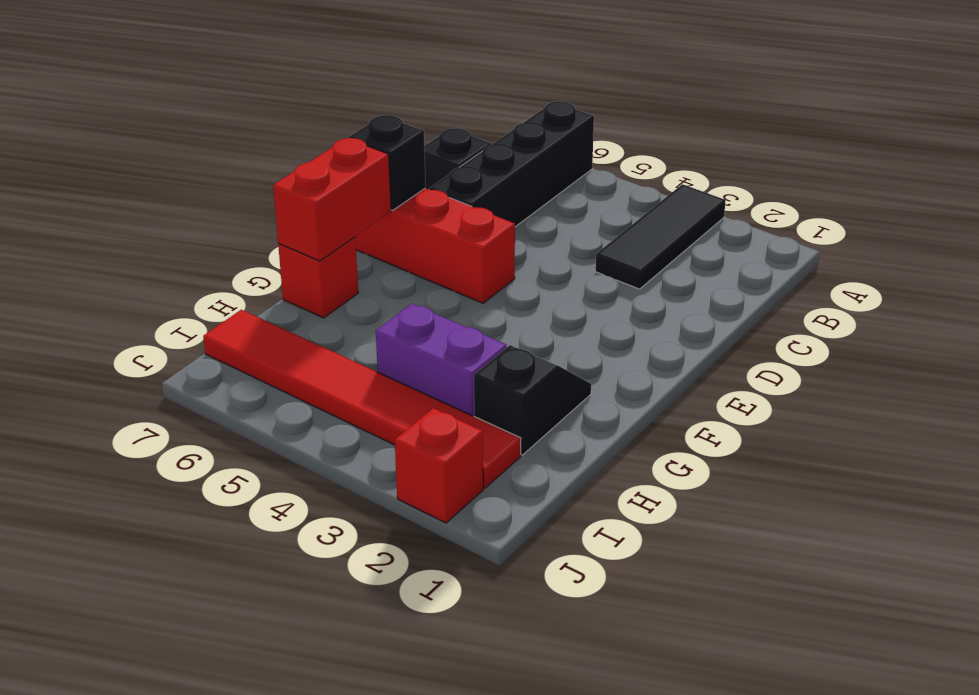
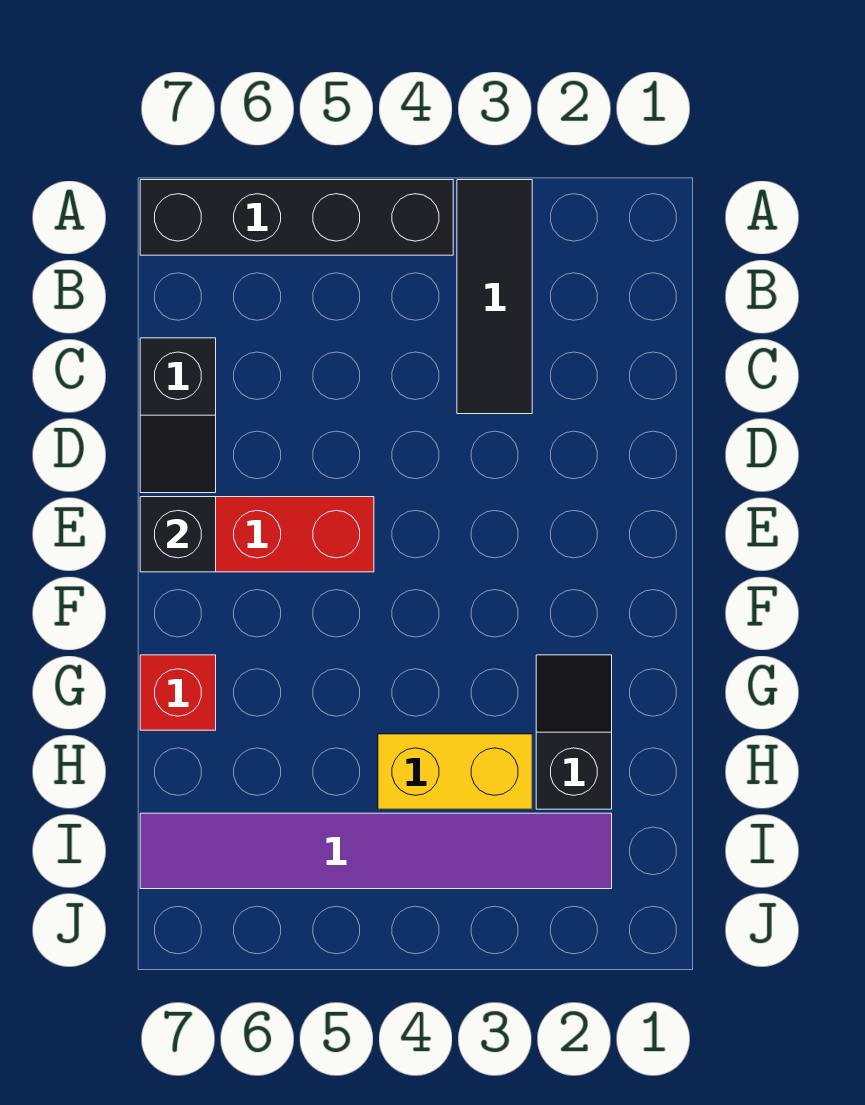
black brick A6:D6 level 1 -> black brick A4:A7 level 1
red brick F7:G7 level 2 -> none
purple brick H3:H4 level 1 -> yellow brick H3:H4 level 1
red tile I2:I7 level 1 -> purple tile I2:I7 level 1
red brick J2 level 1 -> none

